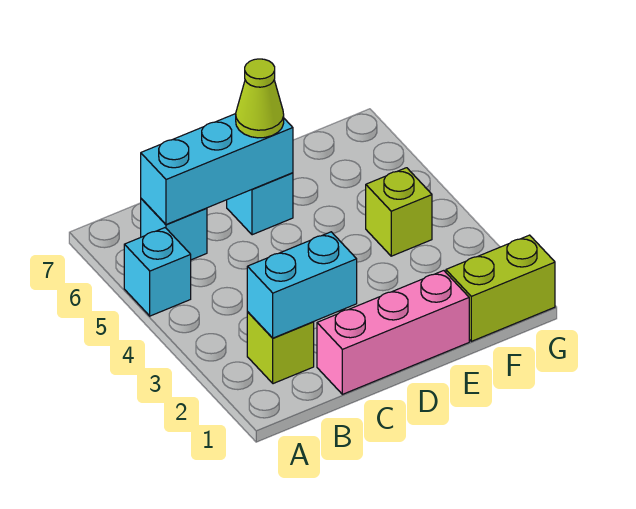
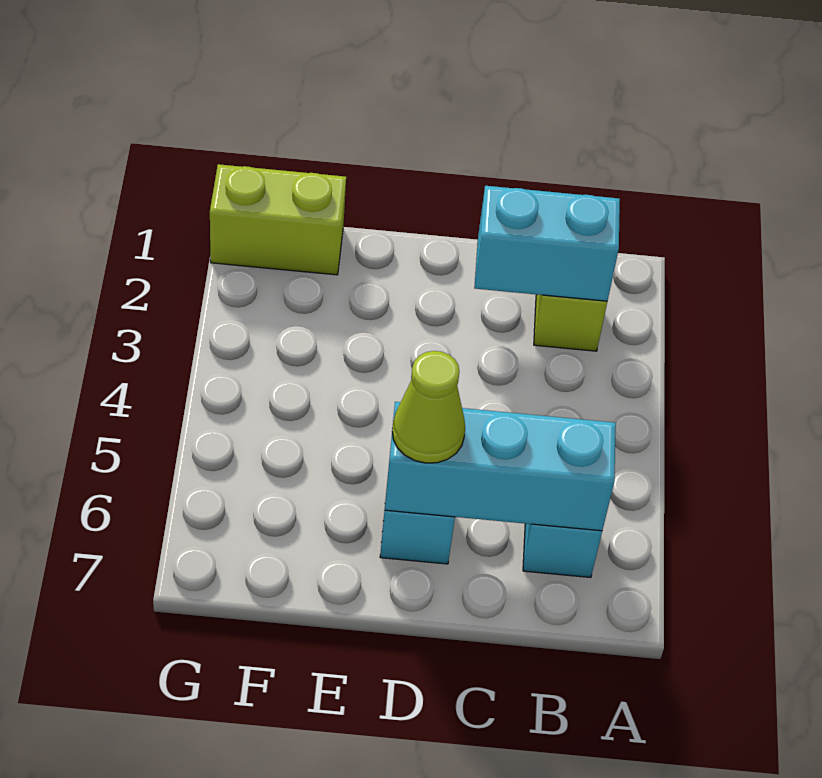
cyan brick A5 level 1 -> none
pink brick C1:E1 level 1 -> none
lime brick F4 level 1 -> none

